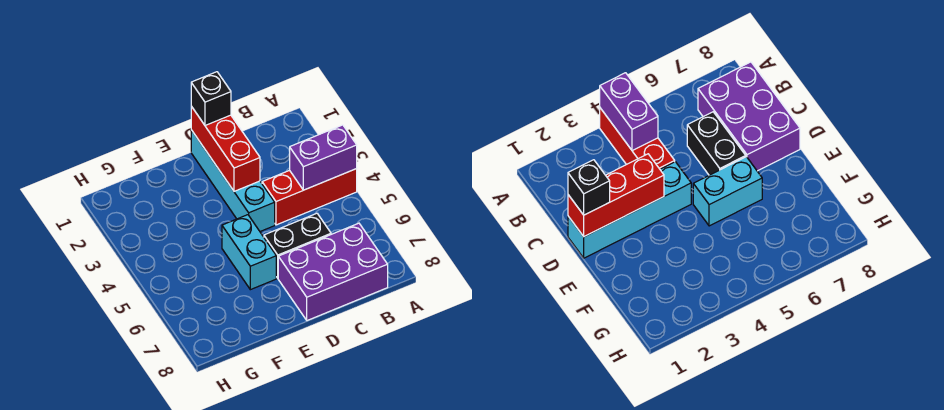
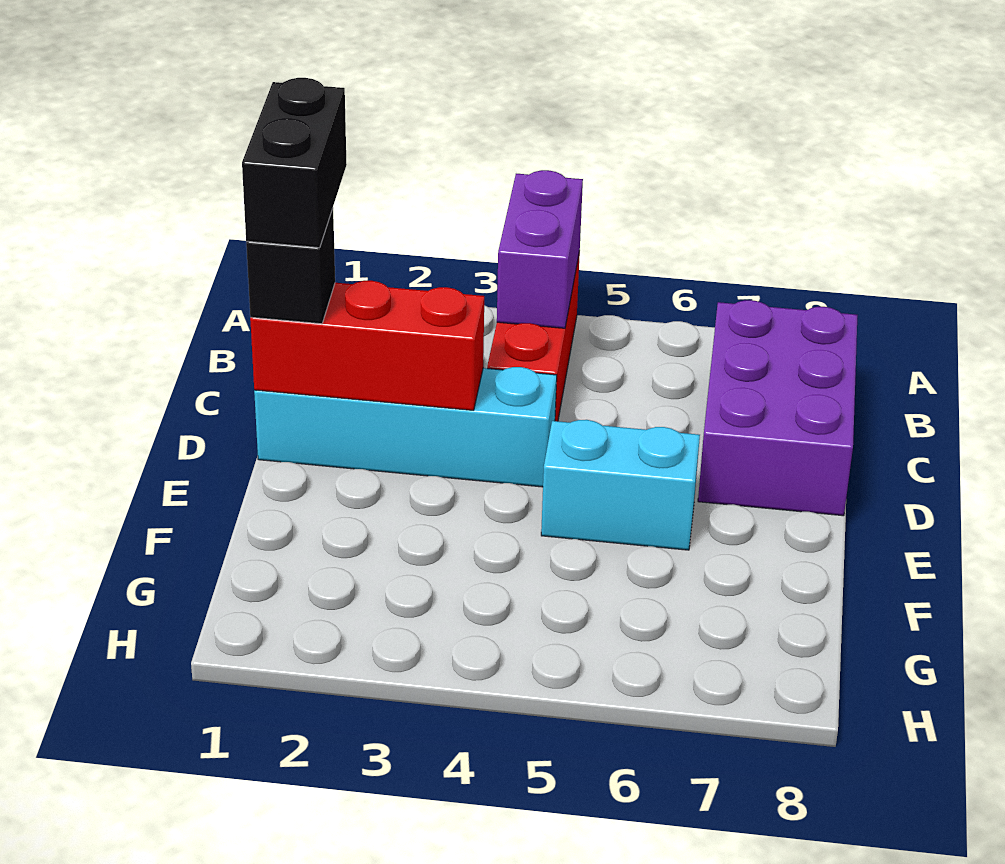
black brick C6:D6 level 1 -> black brick C1:D1 level 4

